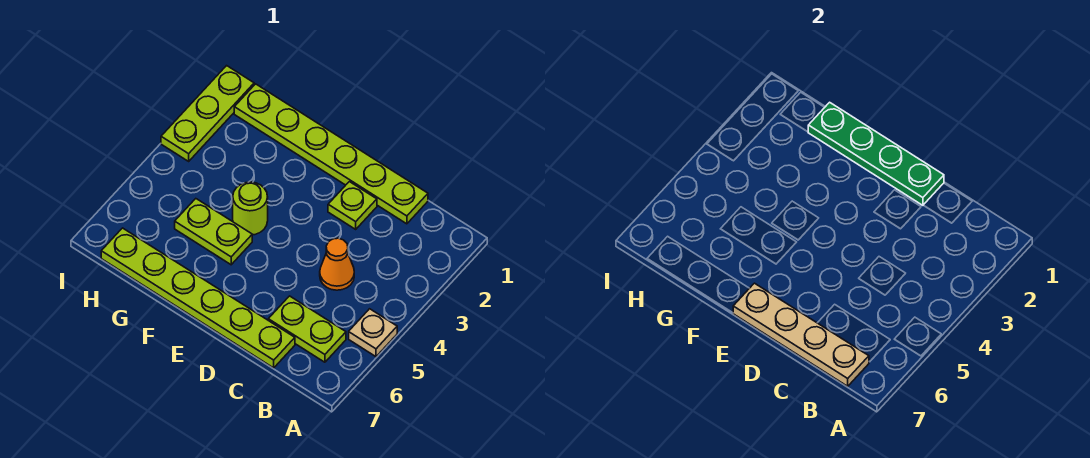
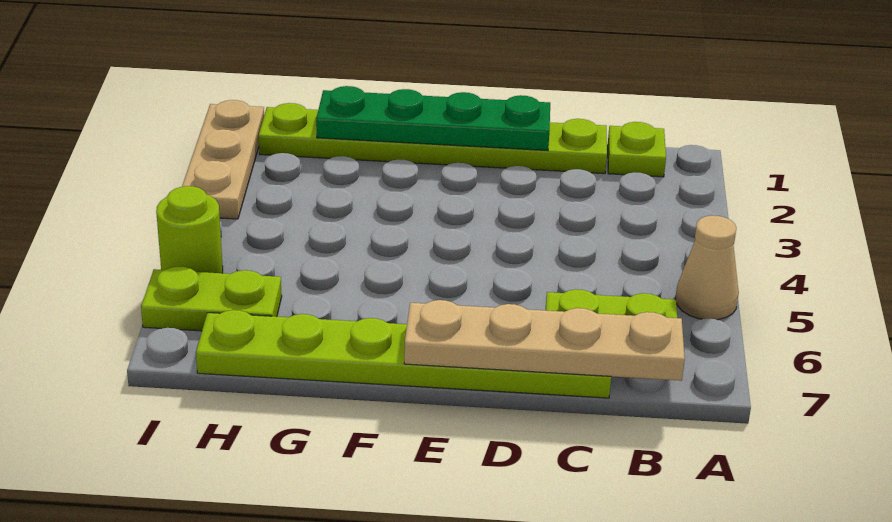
tan plate A5 level 1 -> tan cone A5 level 1
orange cone C4 level 1 -> none
lime plate D2 level 1 -> lime plate B1 level 1
lime round brick F4 level 1 -> lime round brick I5 level 1
lime plate F5:G5 level 1 -> lime plate H6:I6 level 1
lime plate I1:I3 level 1 -> tan plate I1:I3 level 1

